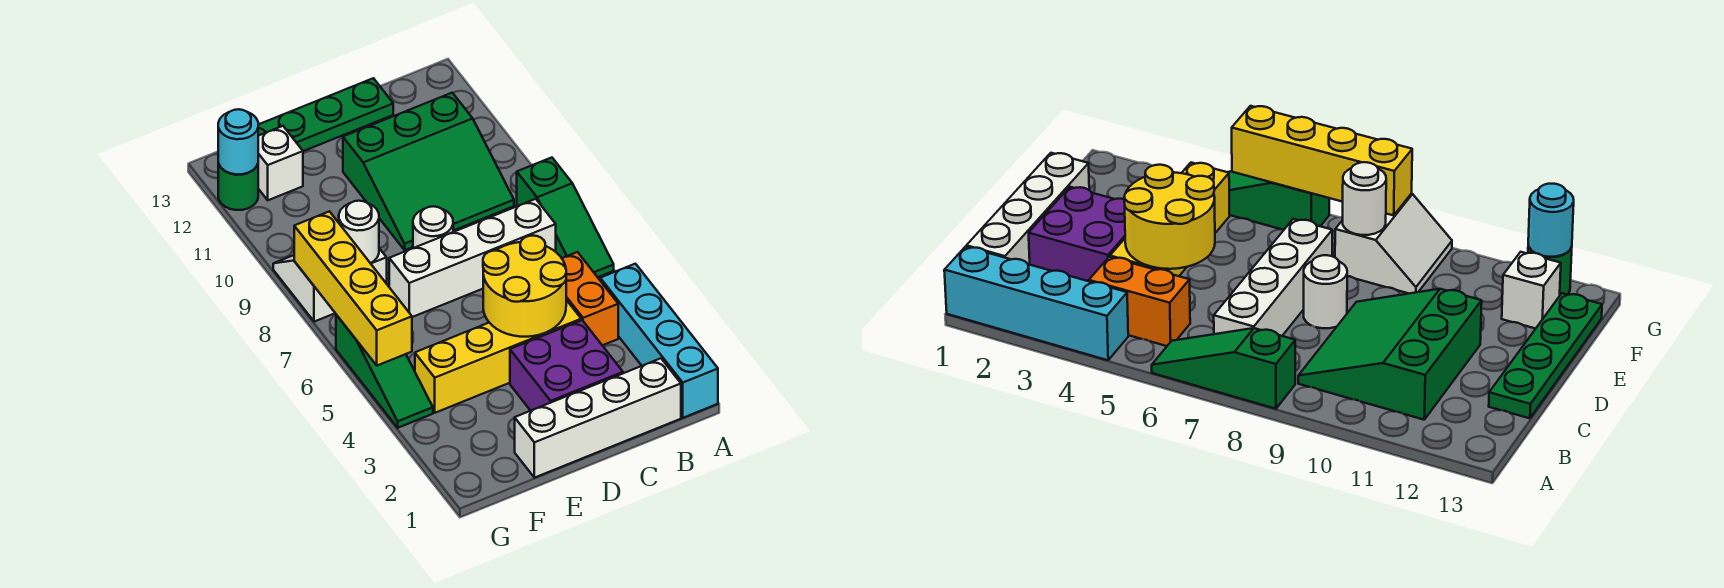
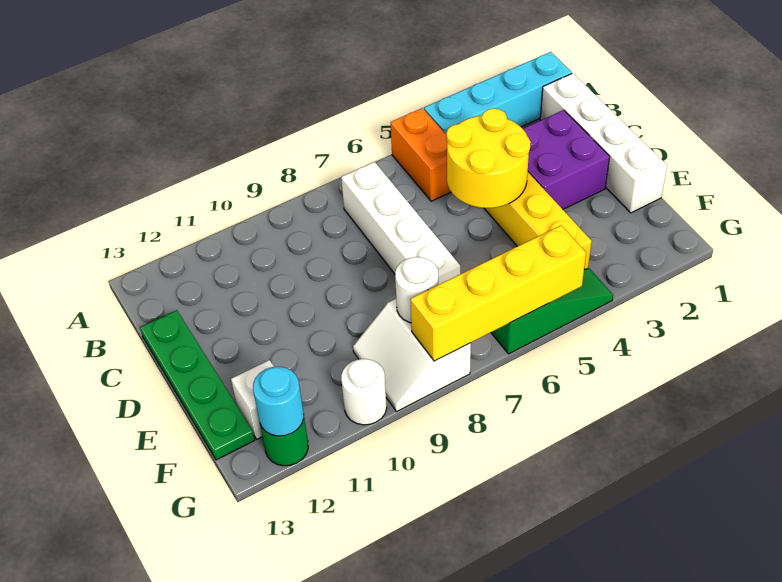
green slope A6:A8 level 1 top 8 -> none
orange brick B4:B5 level 1 -> orange brick A5:B5 level 1
green slope B9:D11 level 1 top 11 -> none
white round brick D8 level 1 -> white round brick G10 level 1

